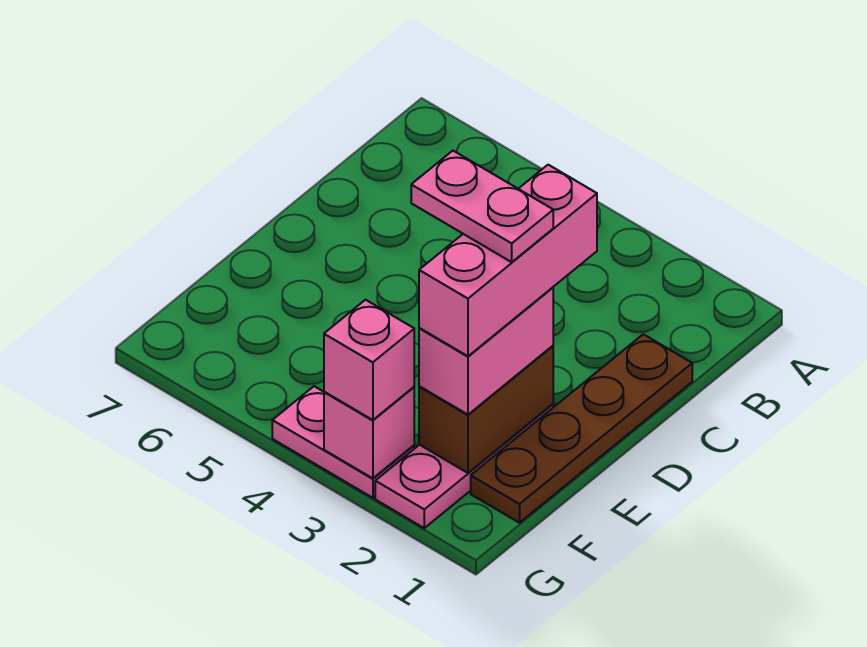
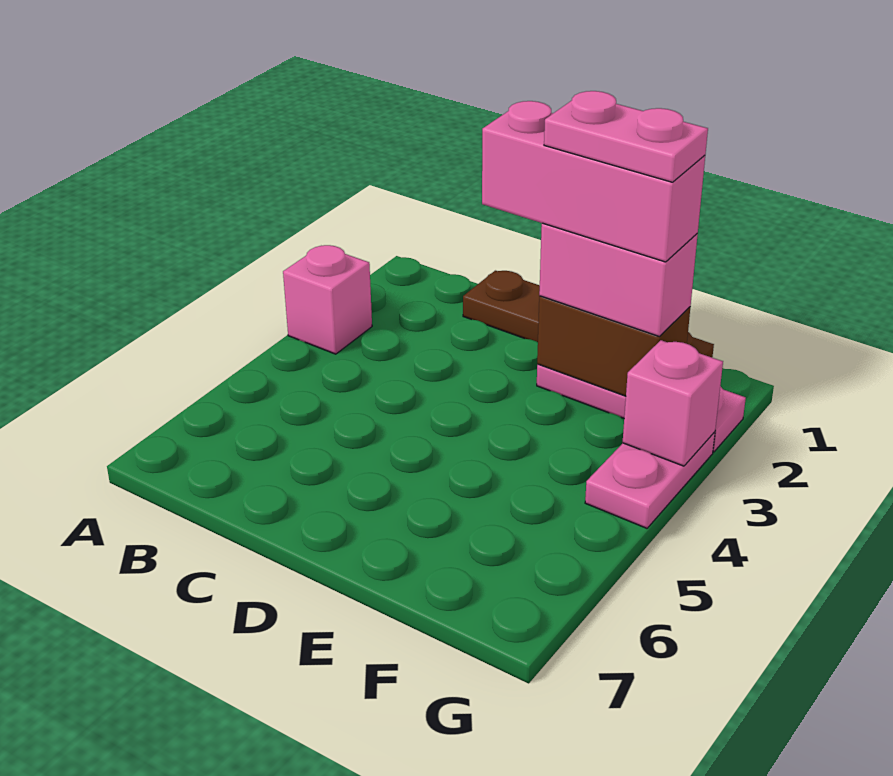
pink plate E2:E3 level 5 -> pink plate E2:F2 level 5
pink brick G3 level 3 -> pink brick A3 level 1

